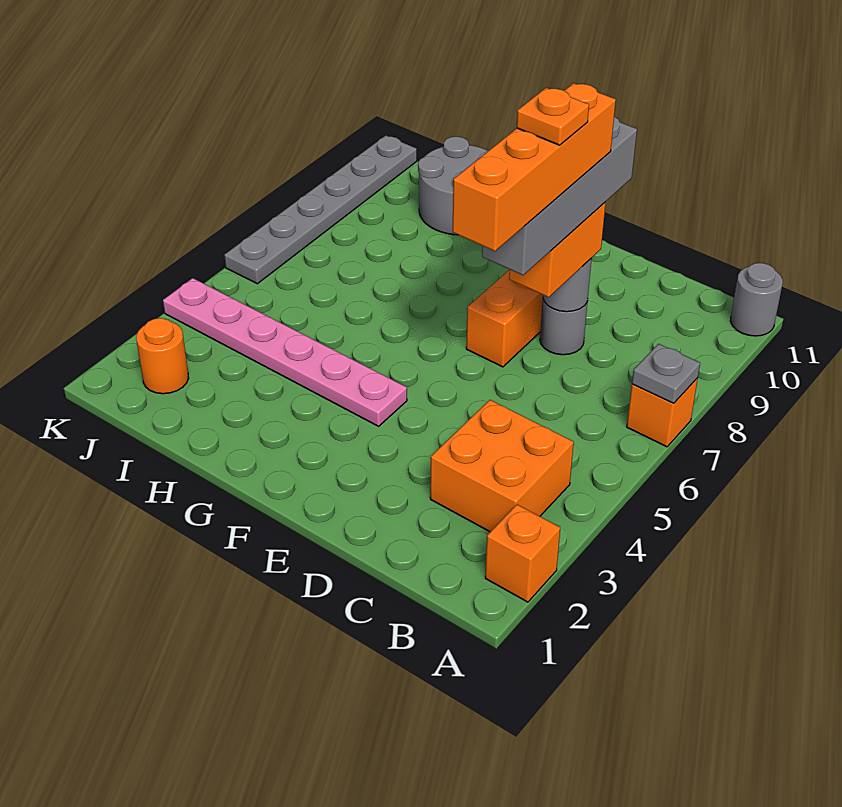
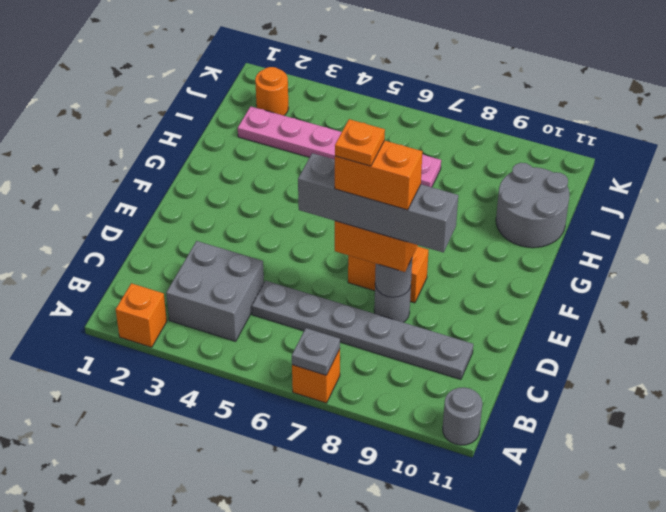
orange brick B3:C4 level 1 -> grey brick B3:C4 level 1
orange brick D5:D8 level 5 -> orange brick D7:D8 level 5
pink plate F4:K4 level 1 -> pink plate I2:I7 level 1
grey plate K6:K11 level 1 -> grey plate C5:C10 level 1

